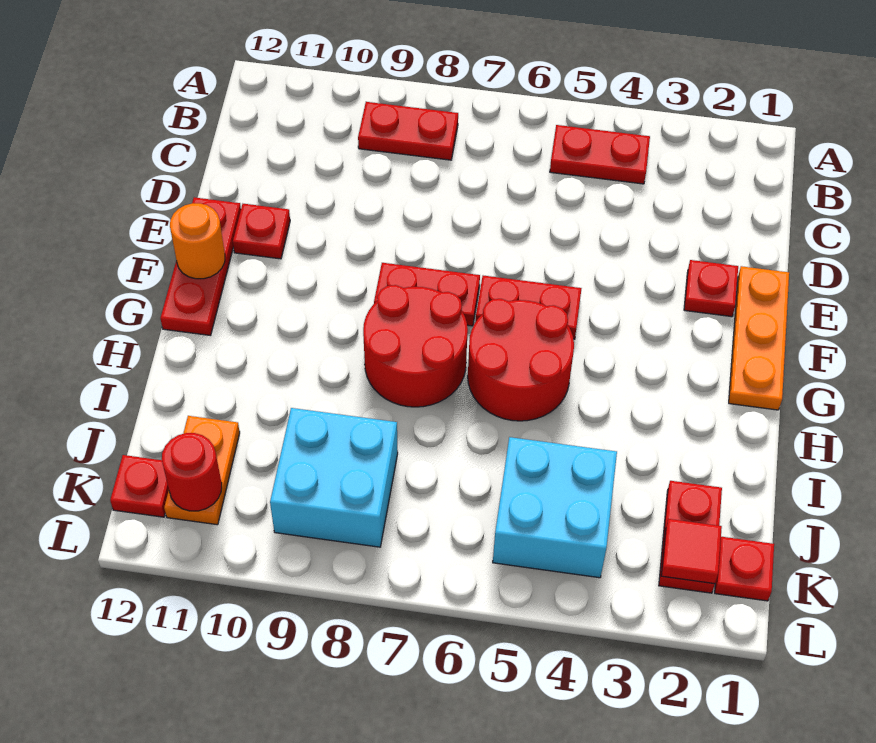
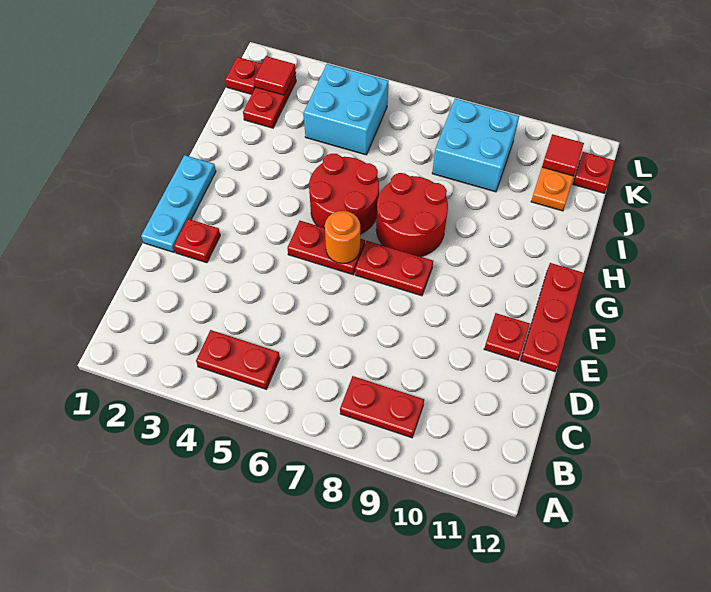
orange plate E1:G1 level 1 -> cyan plate E1:G1 level 1
orange round brick F12 level 2 -> orange round brick F6 level 2
red round brick K11 level 2 -> red tile K11 level 2

